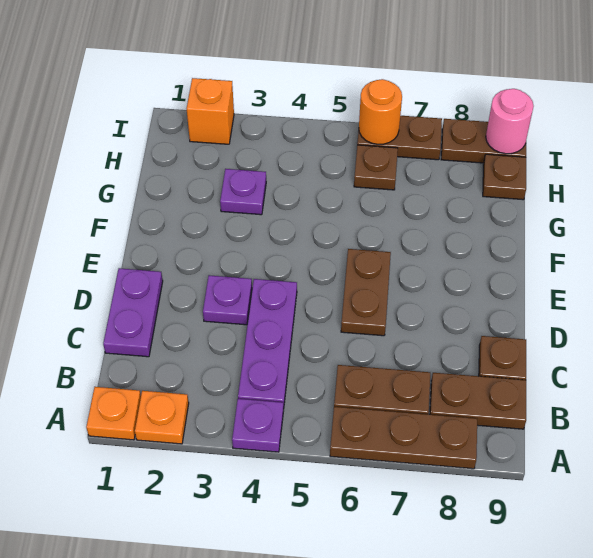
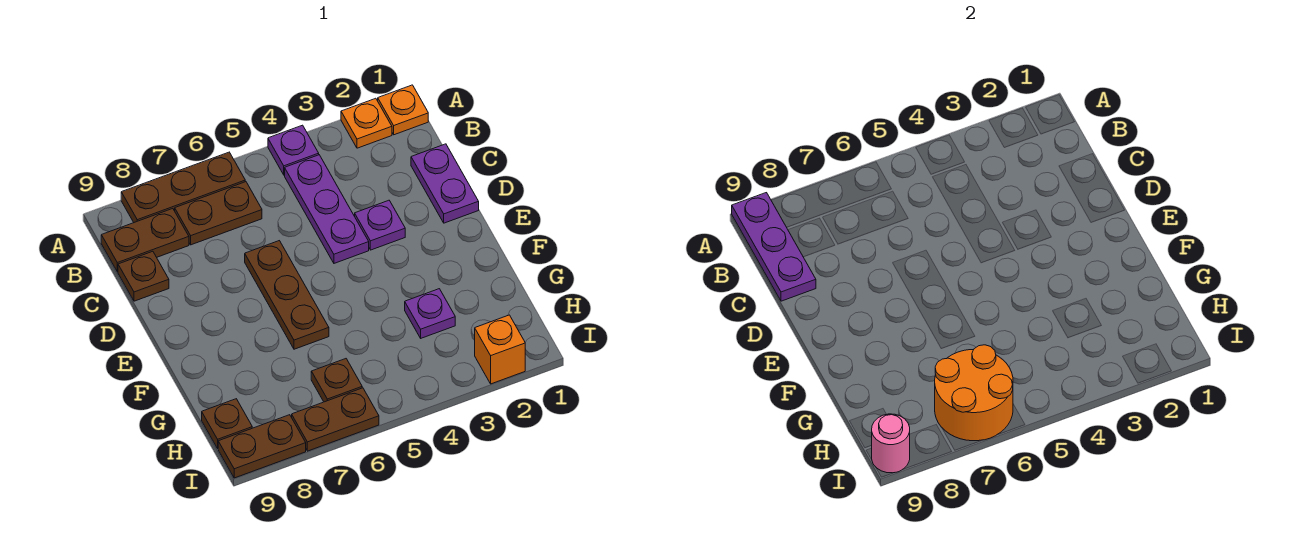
none -> purple plate A9:C9 level 2
brown plate D6:E6 level 1 -> brown plate D6:F6 level 1
orange round brick I6 level 2 -> orange round brick H6:I7 level 2

